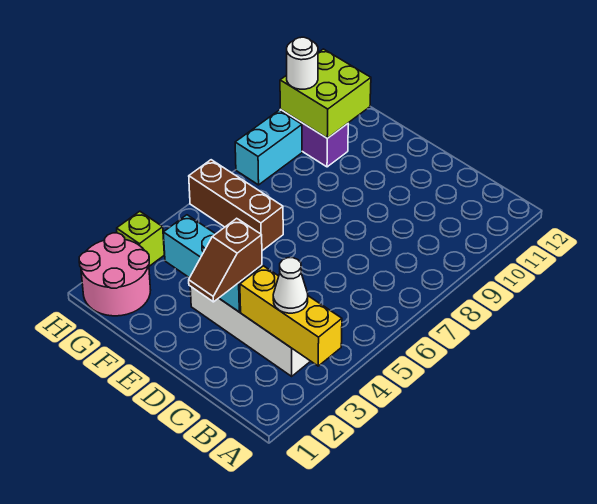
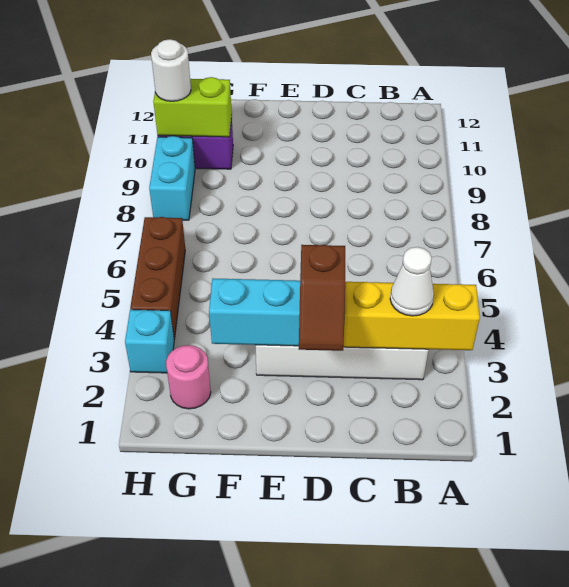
brown brick F6:H6 level 1 -> brown brick H4:H6 level 1
pink round brick G1:H2 level 1 -> pink round brick G2 level 1
lime brick G10:H11 level 2 -> lime brick G10:H10 level 2
lime brick H3 level 1 -> cyan brick H3 level 1

